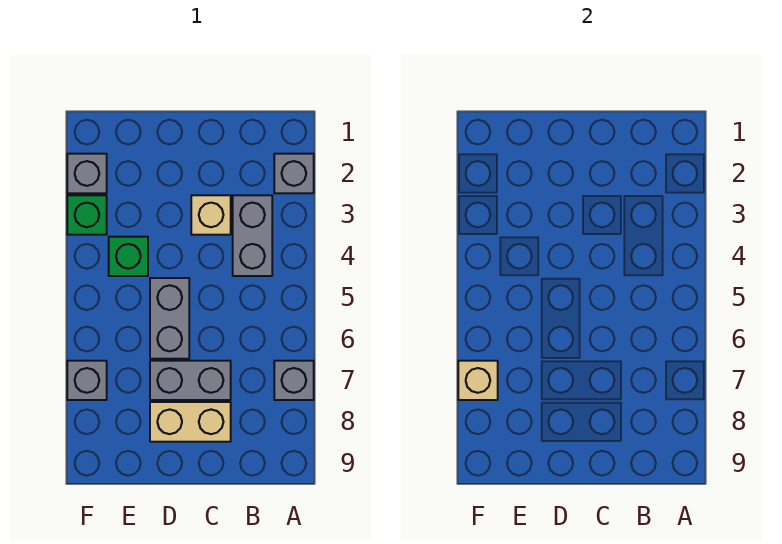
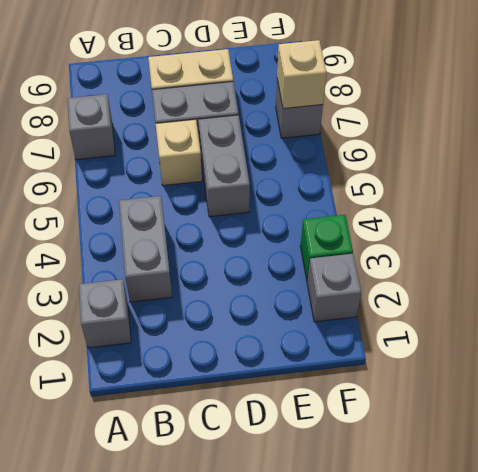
tan brick C3 level 1 -> tan brick C6 level 1
green brick E4 level 1 -> none

